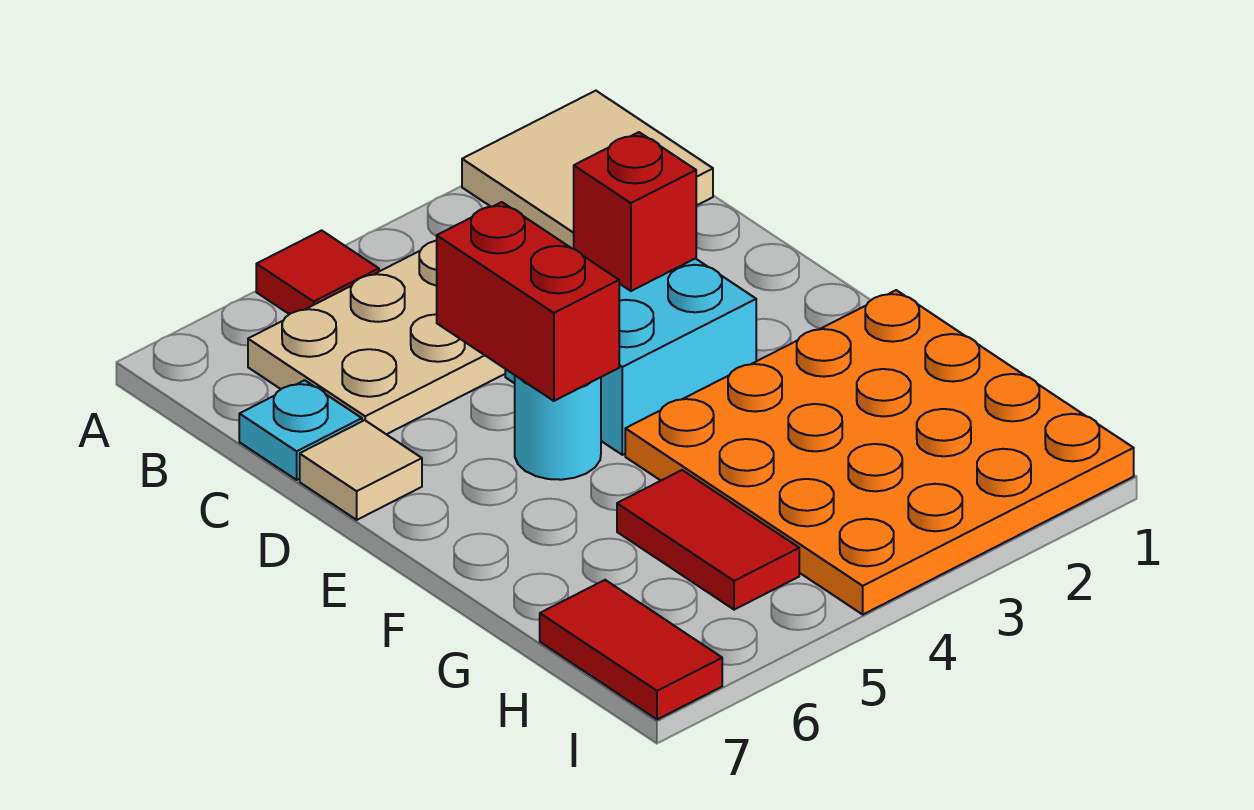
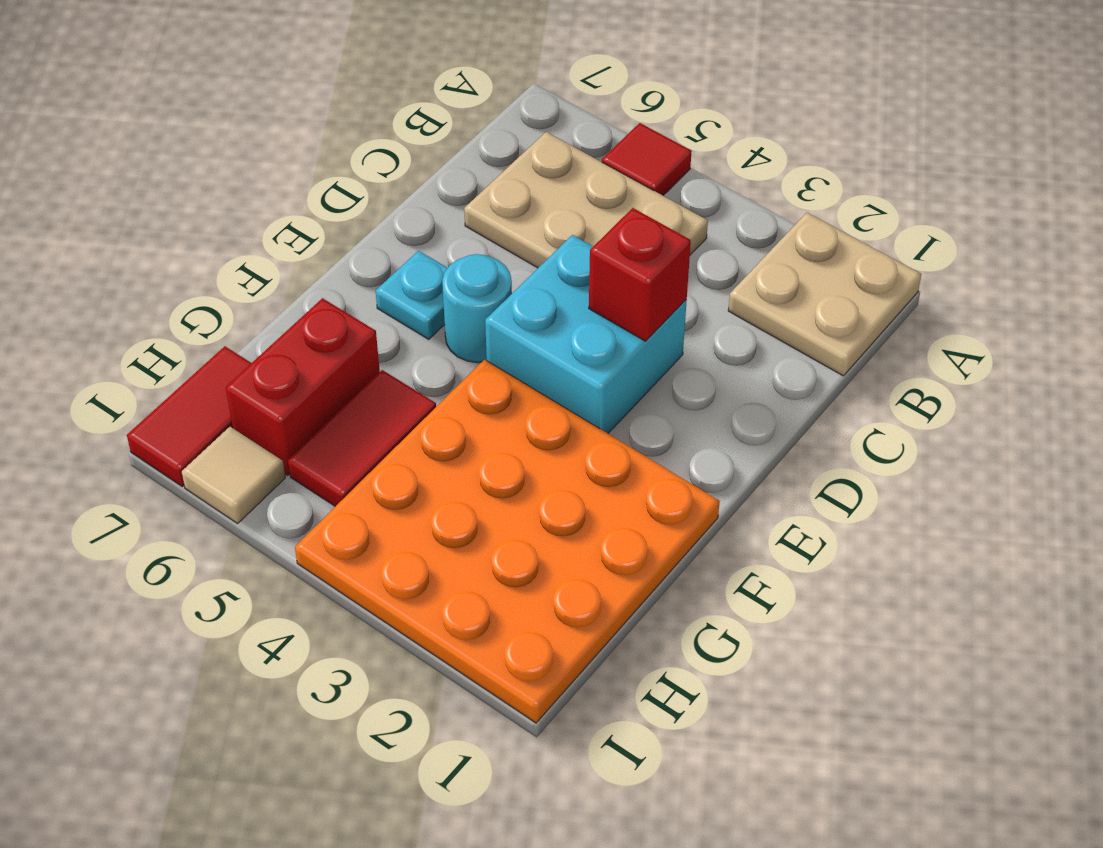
tan tile A1:B2 level 1 -> tan plate A1:B2 level 1
cyan plate C7 level 1 -> cyan plate E6 level 1
red brick D5:E5 level 2 -> red brick G6:H6 level 1
tan tile D7 level 1 -> tan tile I6 level 1

